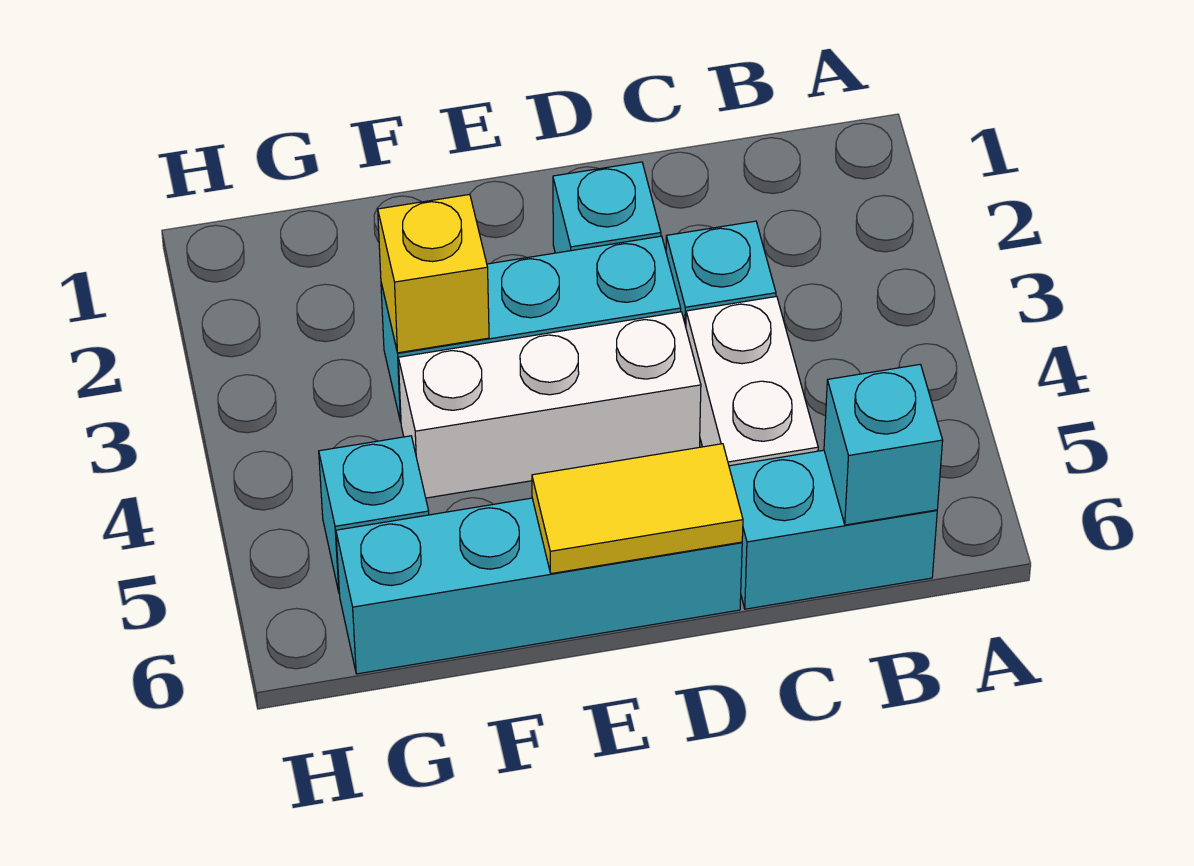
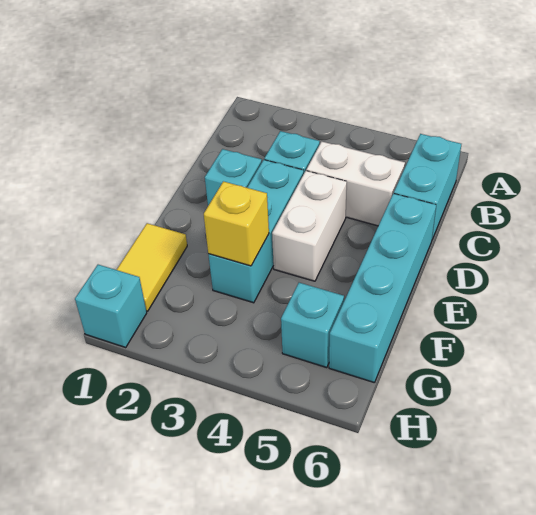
cyan brick B6 level 2 -> cyan brick H1 level 1
white brick D4:F4 level 1 -> white brick D4:E4 level 1
yellow tile D6:E6 level 2 -> yellow tile F1:G1 level 1

